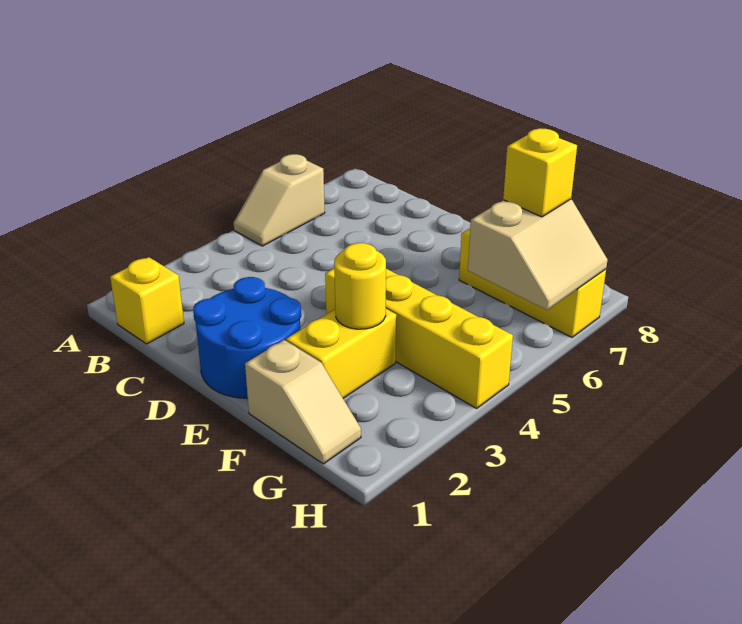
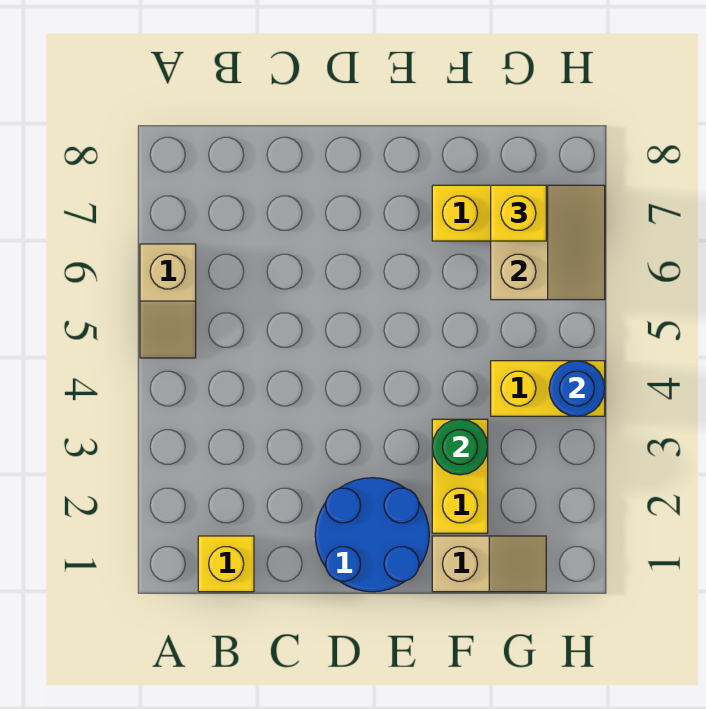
yellow brick E4:H4 level 1 -> yellow brick G4:H4 level 1
yellow round brick F3 level 2 -> green round brick F3 level 2
none -> blue round brick H4 level 2

